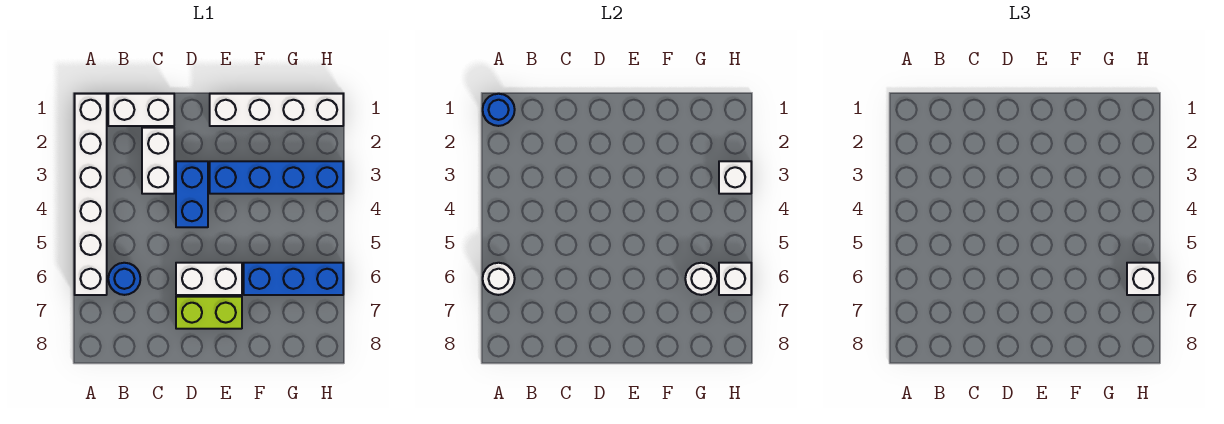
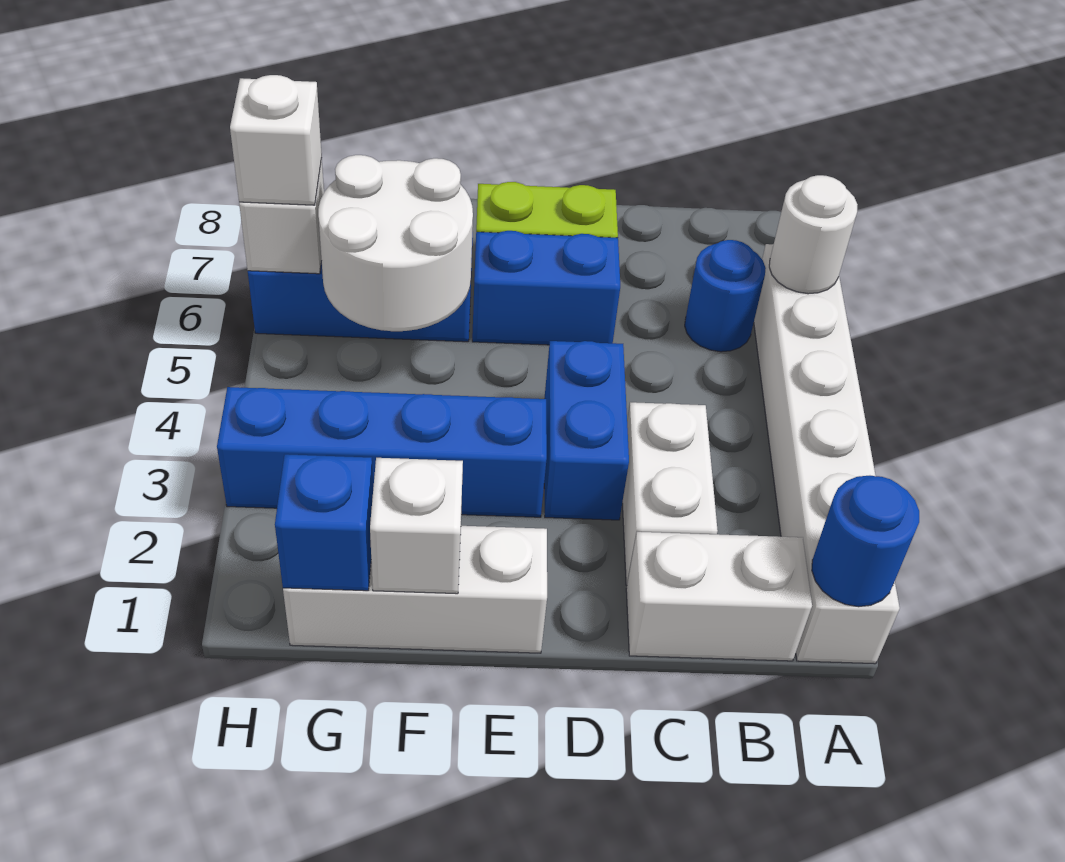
white brick D6:E6 level 1 -> blue brick D6:E6 level 1
white brick E1:H1 level 1 -> white brick E1:G1 level 1
none -> blue brick G1 level 2
white round brick G6 level 2 -> white round brick F5:G6 level 2
white brick H3 level 2 -> white brick F1 level 2

